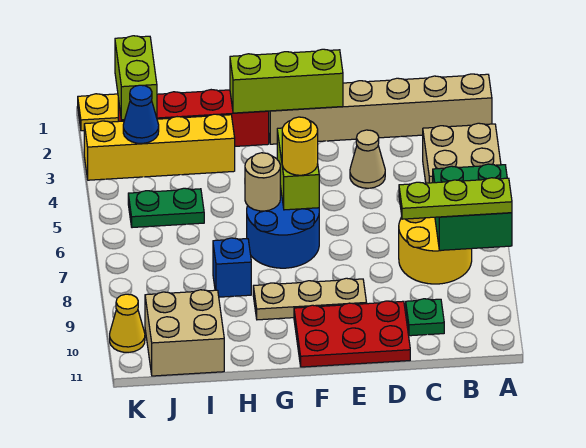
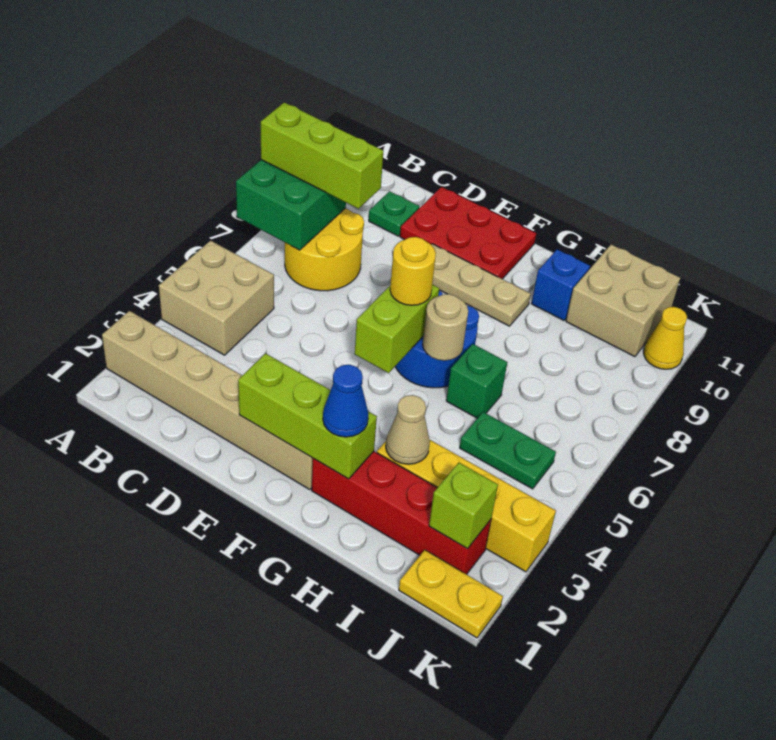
lime plate A8:C8 level 3 -> lime brick A8:C8 level 3
tan cone D4 level 1 -> tan cone H3 level 2
none -> green brick H6 level 1
blue brick H8 level 1 -> blue brick H10 level 1
lime brick J1:J2 level 2 -> lime brick J2 level 2
blue cone J3 level 2 -> blue cone G2 level 3

